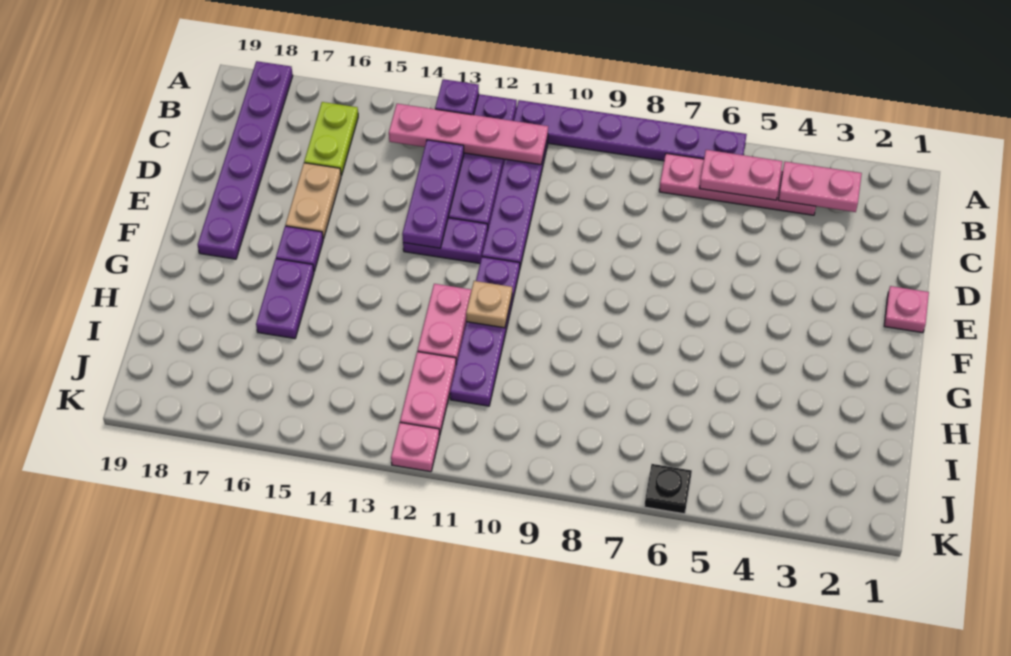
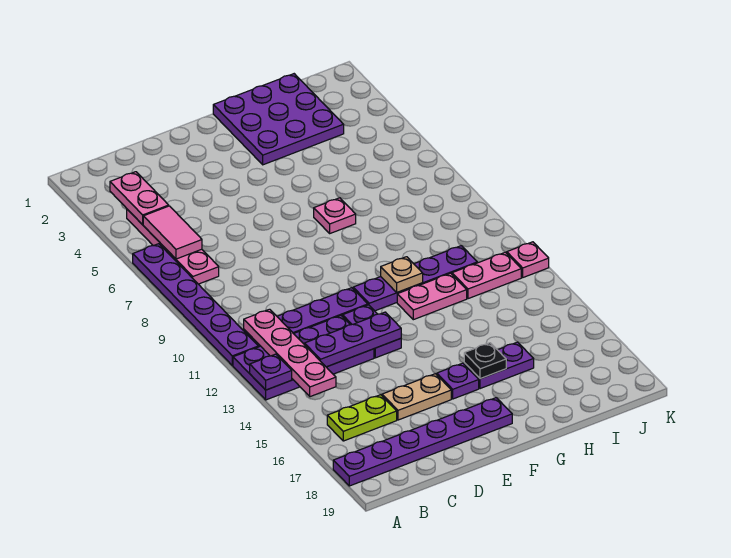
pink plate B5:B6 level 2 -> pink tile B5:B6 level 2
pink plate E1 level 1 -> pink plate G7 level 1
none -> purple plate G1:I3 level 1
black plate K6 level 1 -> black plate G16 level 2

